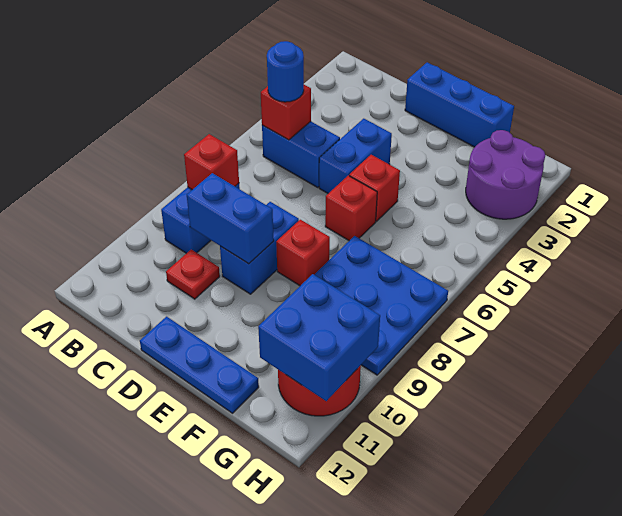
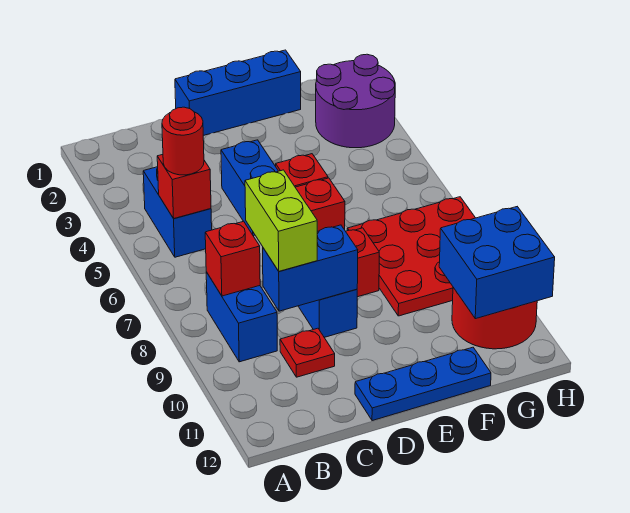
blue brick B5:C5 level 1 -> blue brick B4:B5 level 1
blue round brick B5 level 3 -> red round brick B5 level 3
none -> lime brick C8:C9 level 3
blue plate F7:H9 level 1 -> red plate F7:H9 level 1

